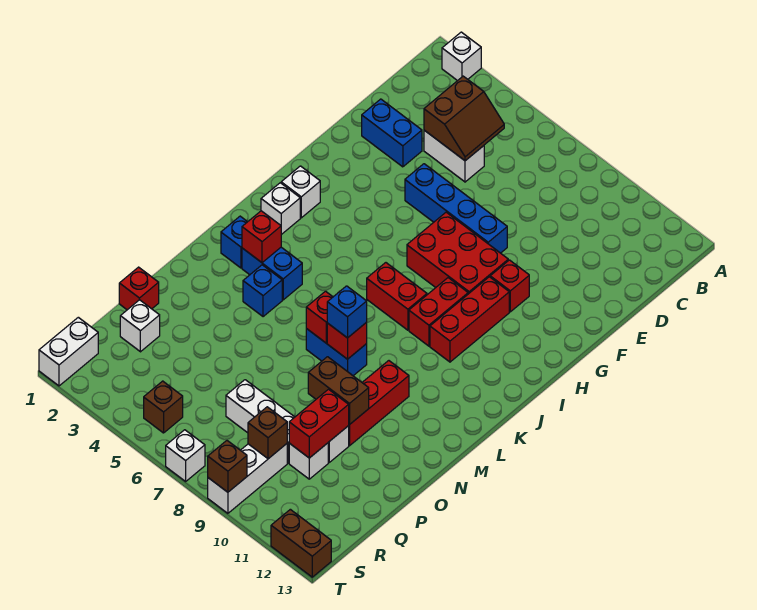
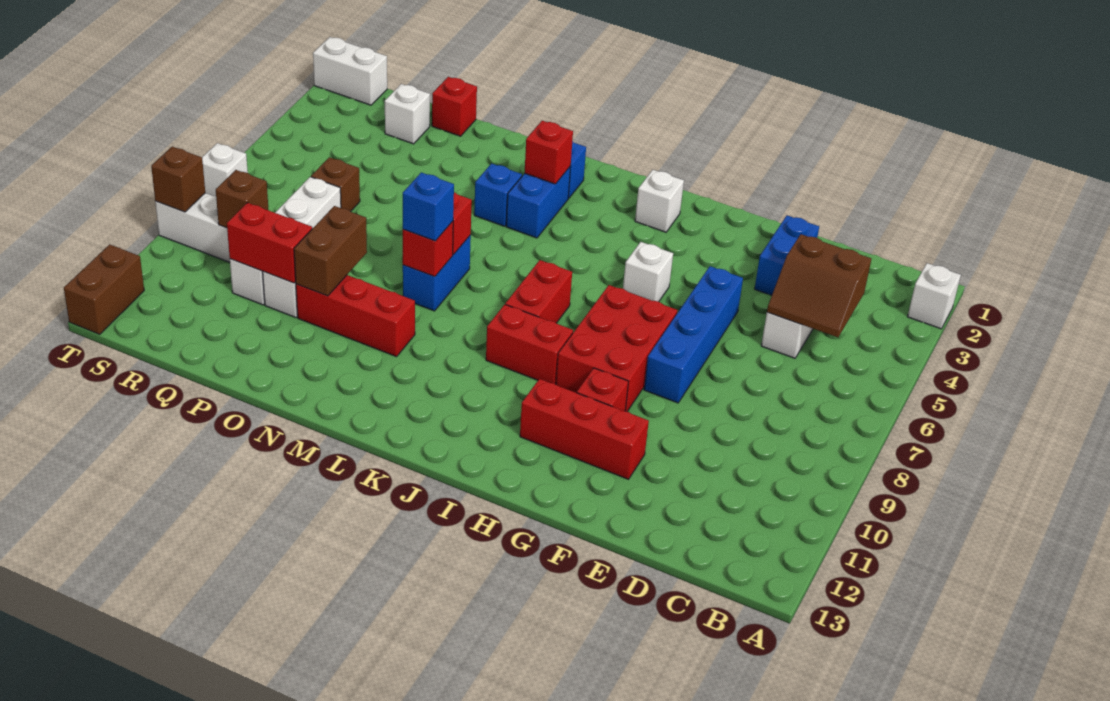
red brick H10:J10 level 1 -> red brick F11:H11 level 1
white brick J2 level 1 -> white brick H5 level 1
brown brick S5 level 1 -> brown brick Q6 level 1

